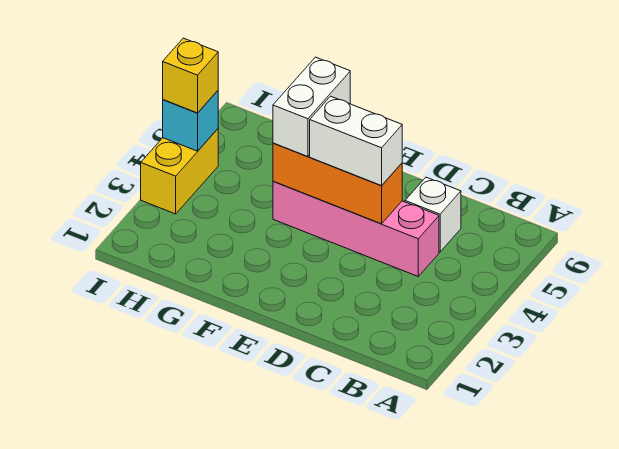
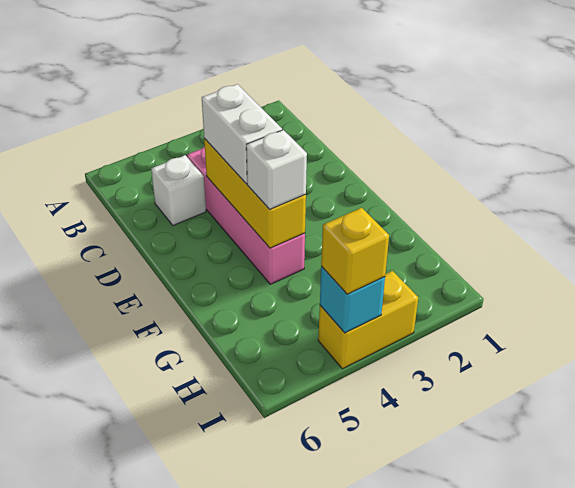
orange brick D4:F4 level 2 -> yellow brick D4:F4 level 2
white brick F4:F5 level 3 -> white brick F4 level 3

